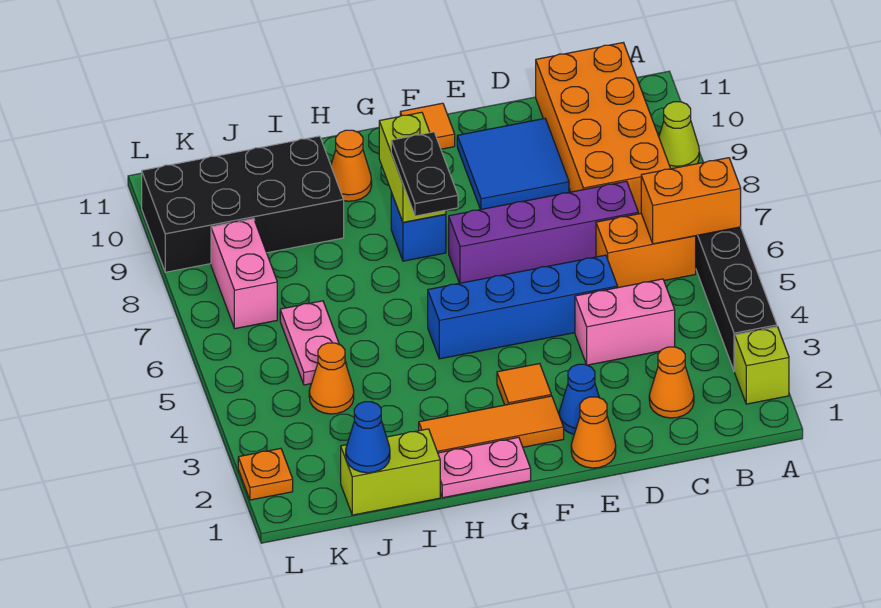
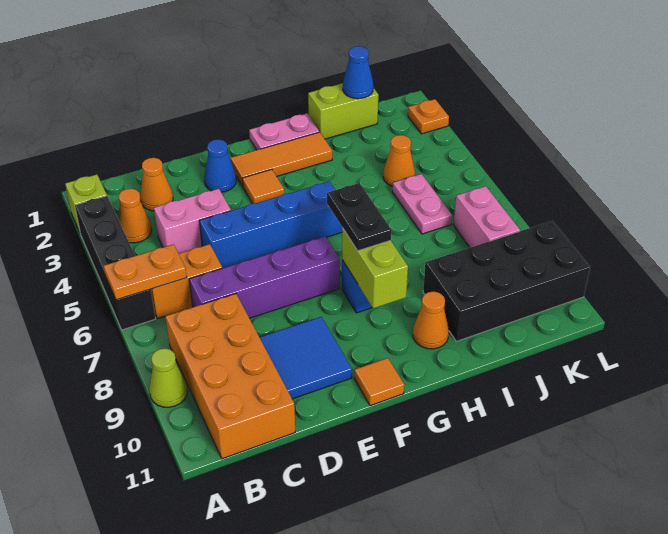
orange brick A6:B6 level 2 -> orange plate A6:B6 level 2
orange cone E1 level 1 -> orange cone B3 level 1

